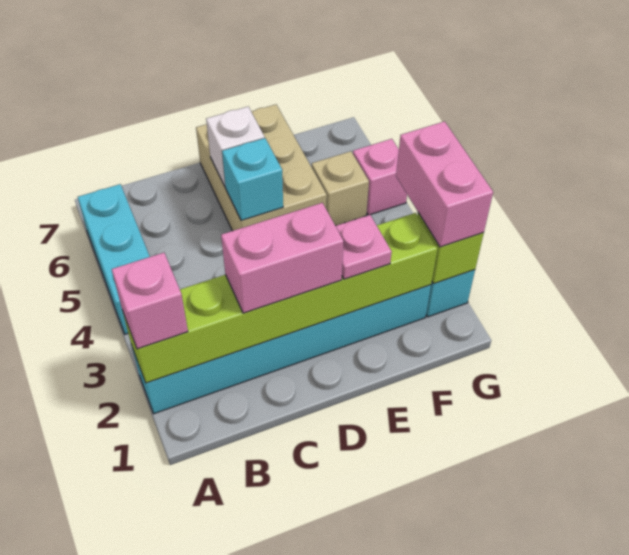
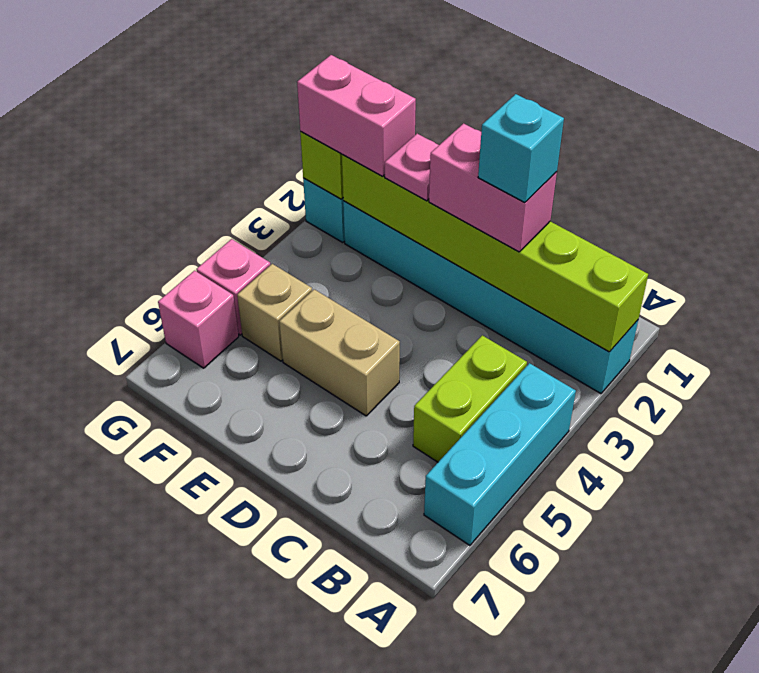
pink brick A2 level 3 -> pink brick G6 level 1
none -> lime brick B4:B5 level 1
tan brick D5:E7 level 1 -> tan brick D5:E5 level 1
cyan brick D5 level 2 -> cyan brick C2 level 4
white brick D6 level 2 -> none
pink brick G2:G3 level 3 -> pink brick F2:G2 level 3

